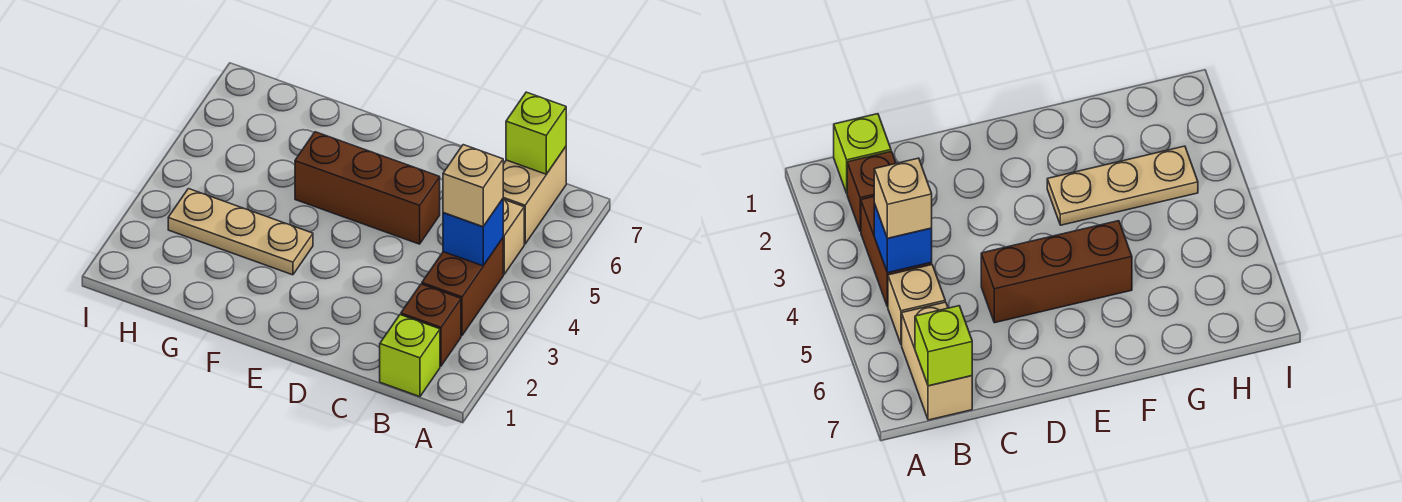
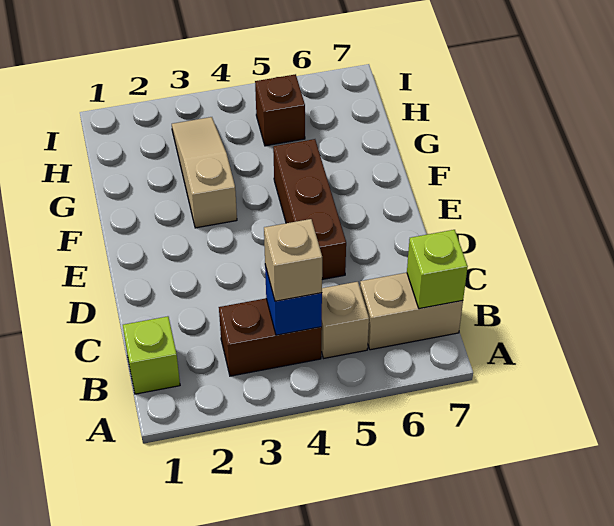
brown brick B2 level 1 -> brown brick H5 level 1
tan plate F3:H3 level 1 -> tan slope F3:H3 level 1 top F

